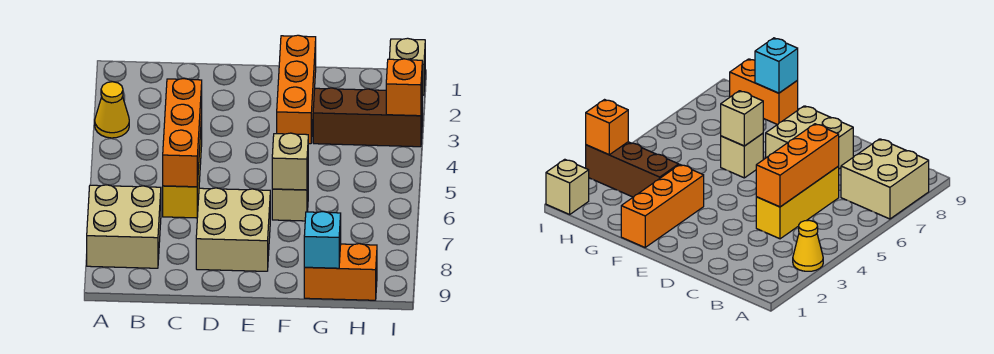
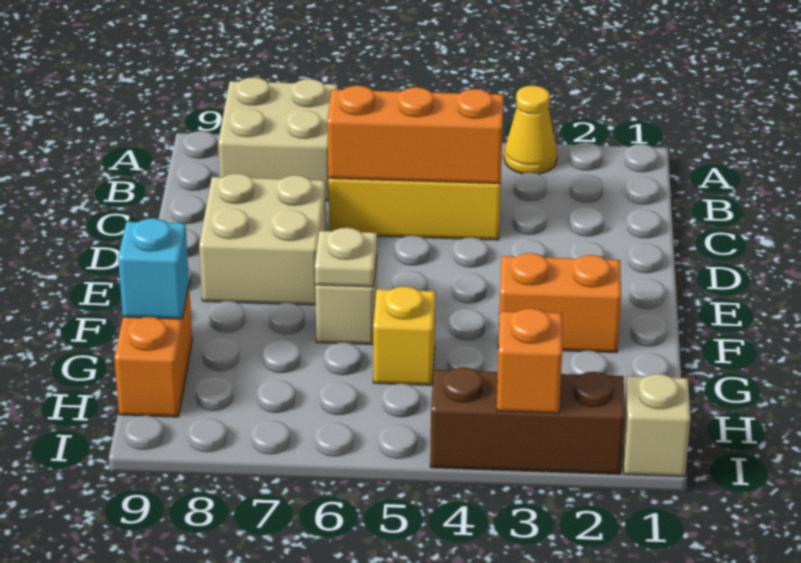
orange brick F1:F3 level 1 -> orange brick F2:F3 level 1
tan brick F6 level 2 -> tan plate F6 level 2
brown brick G3:I3 level 1 -> brown brick I2:I4 level 1
none -> yellow brick G5 level 1

